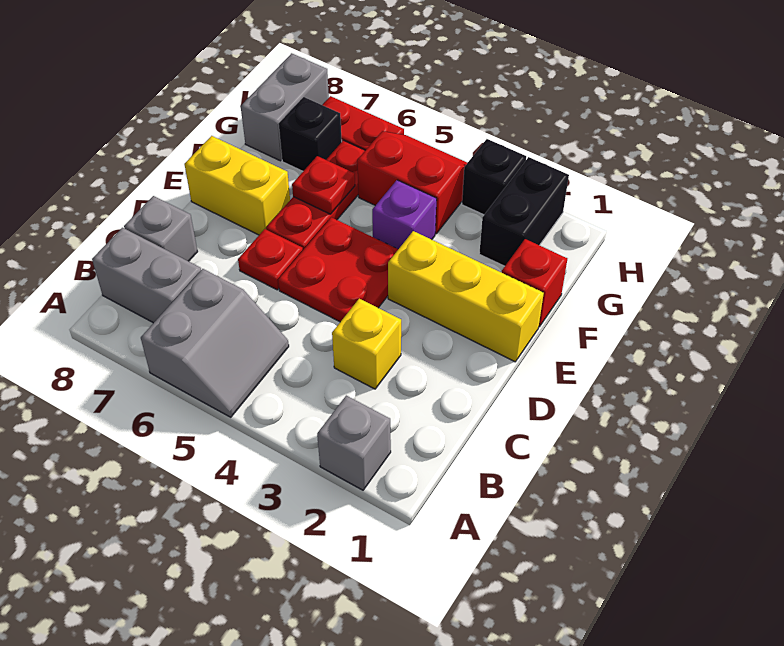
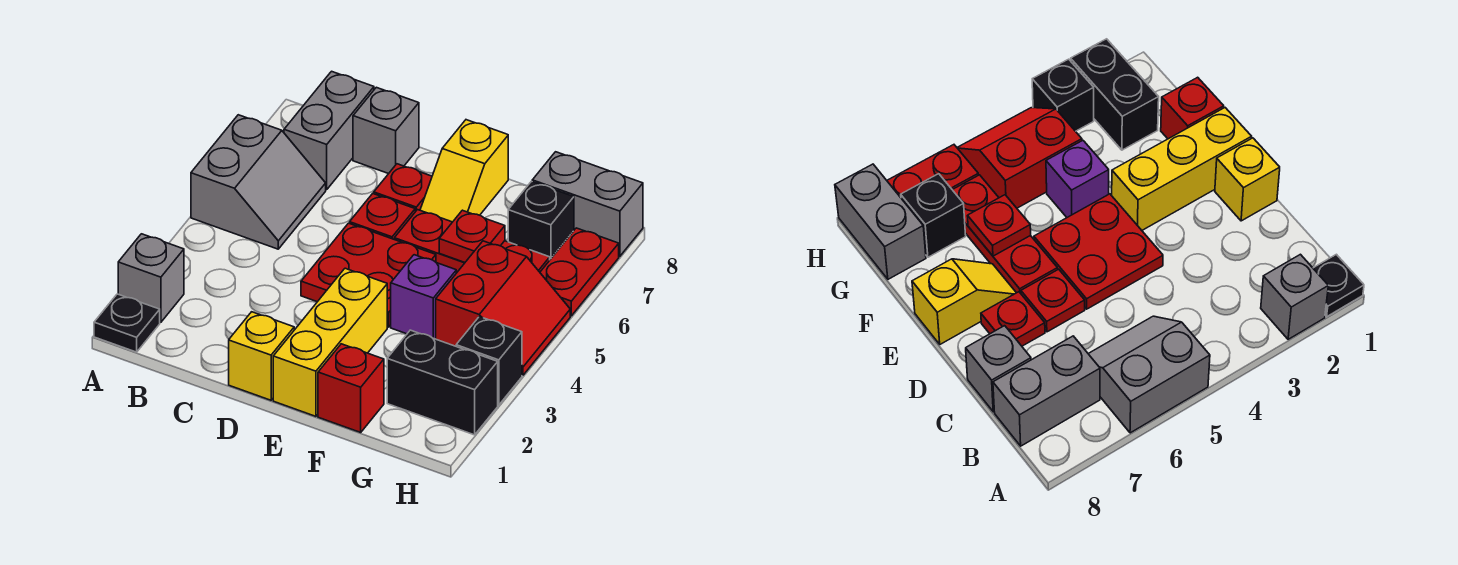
none -> black plate A1 level 1
grey slope A5:B6 level 1 top 6 -> grey slope A5:B6 level 1 top A
yellow brick C3 level 1 -> yellow brick D1 level 1
none -> red plate D7 level 1
yellow brick E7:E8 level 1 -> yellow slope E7:E8 level 1 top 8

